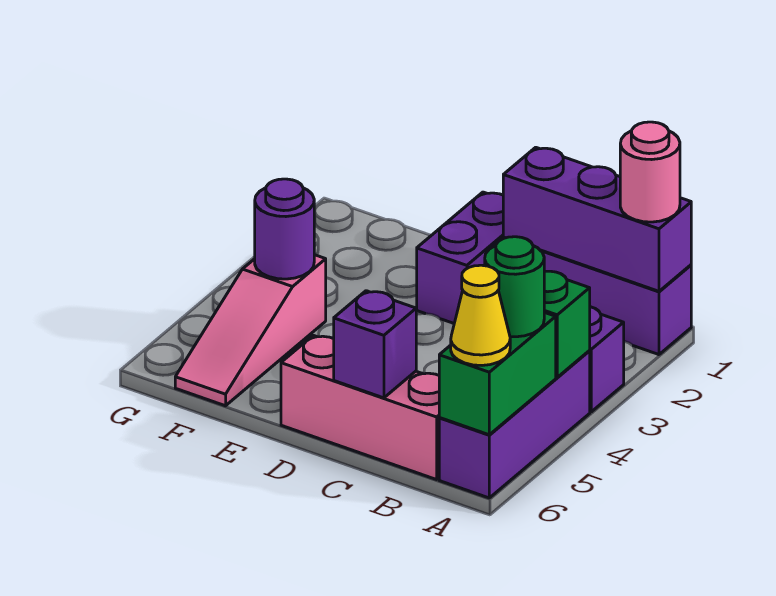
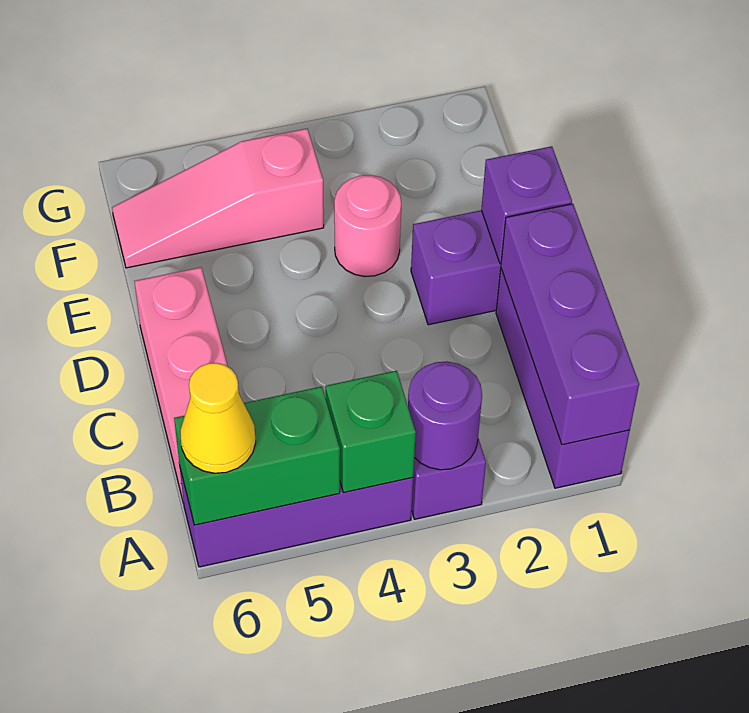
pink round brick A1 level 3 -> pink round brick E3 level 1
green round brick A5 level 3 -> none
purple brick C6 level 2 -> purple brick D1 level 2
purple round brick F4 level 2 -> purple round brick A3 level 2

